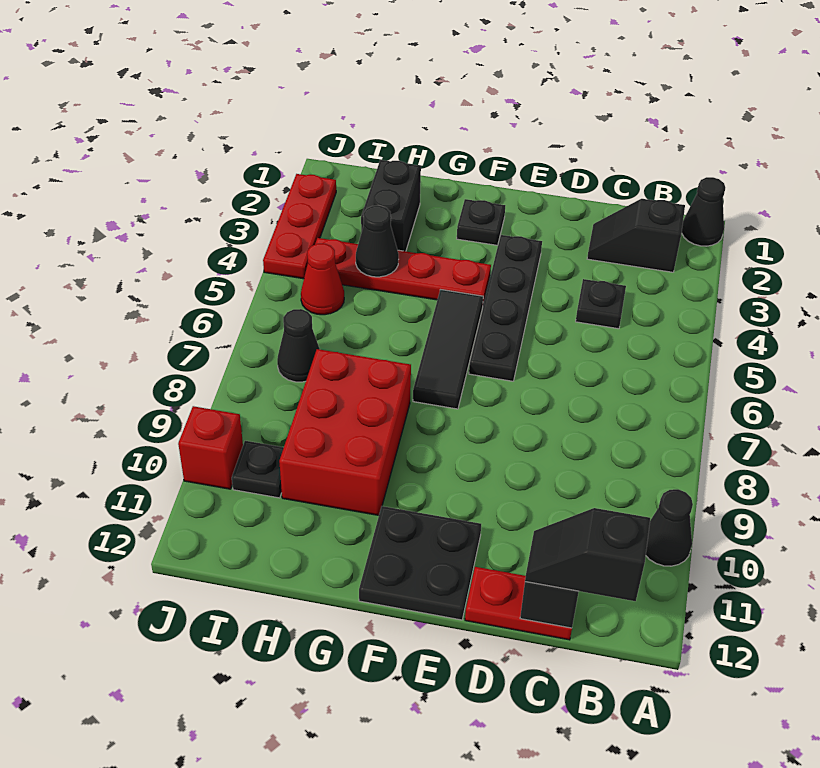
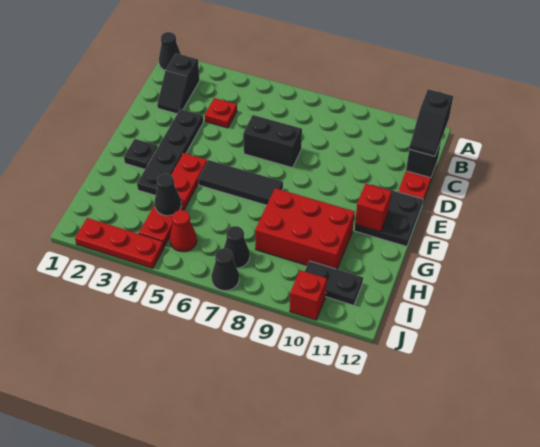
black cone A10 level 1 -> black cone J7 level 1
black plate C4 level 1 -> red plate C4 level 1
black plate E3:E6 level 1 -> black plate D3:G3 level 1
none -> red brick F11 level 2
black brick H2:H3 level 1 -> black brick D6:D7 level 1
black plate I10 level 1 -> black plate I10:I11 level 1

